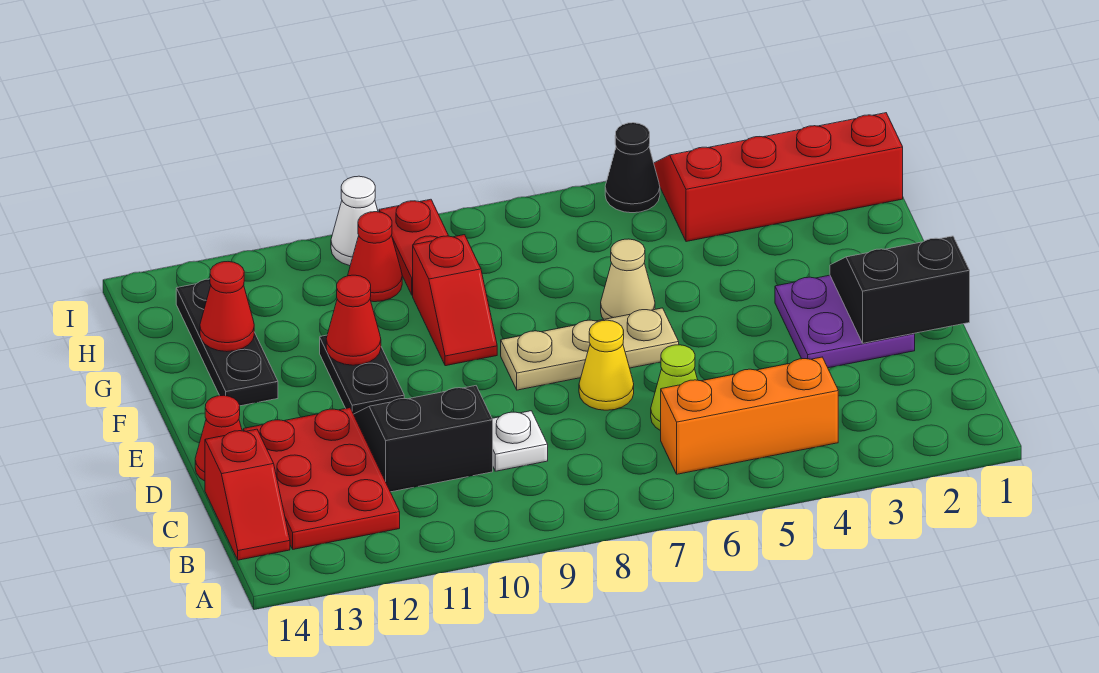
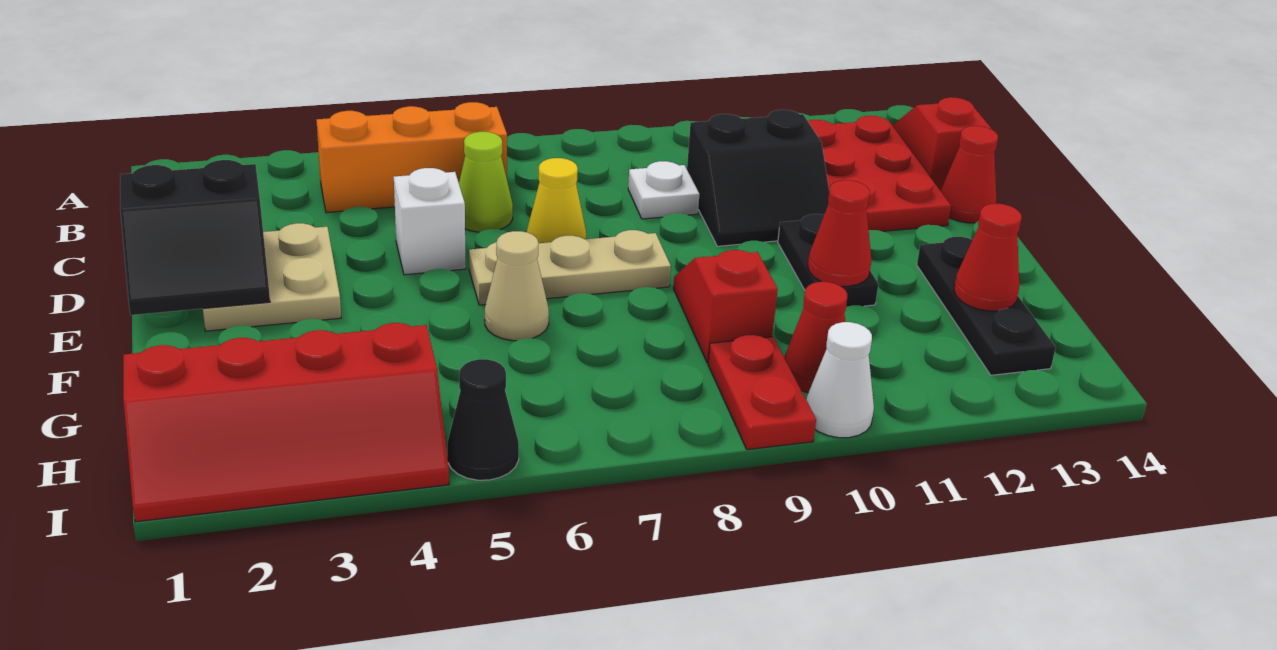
purple plate D2:E3 level 1 -> tan plate D2:E3 level 1
none -> white brick D5 level 1

